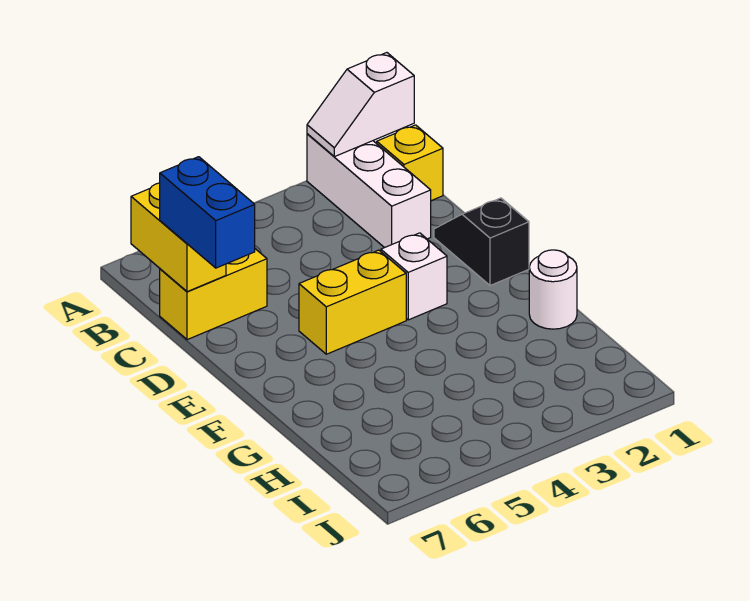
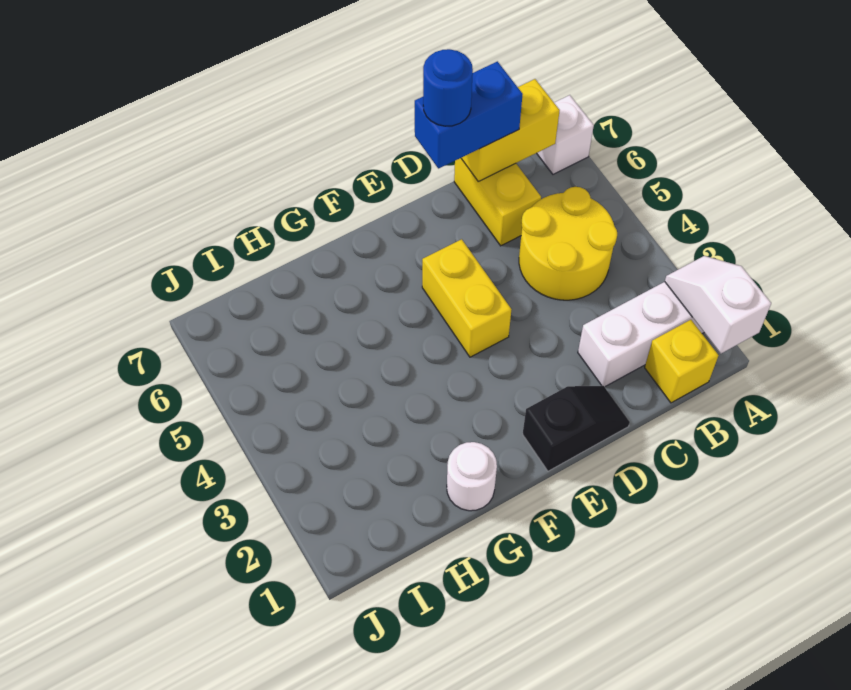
none -> yellow round brick B4:C5 level 1
none -> blue round brick D7 level 4
white brick E3 level 1 -> white brick A7 level 1

